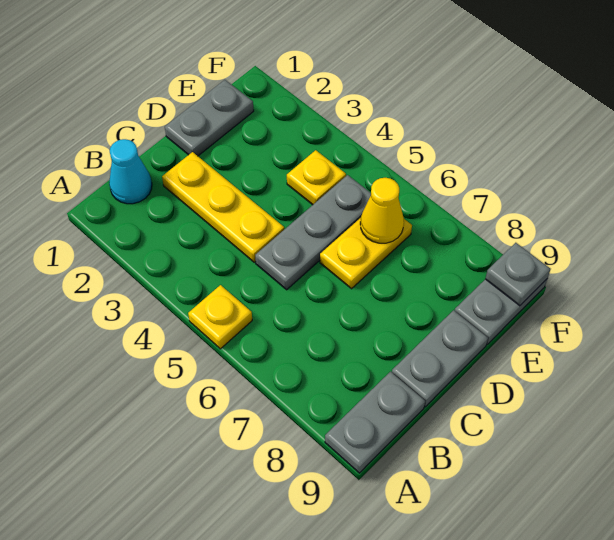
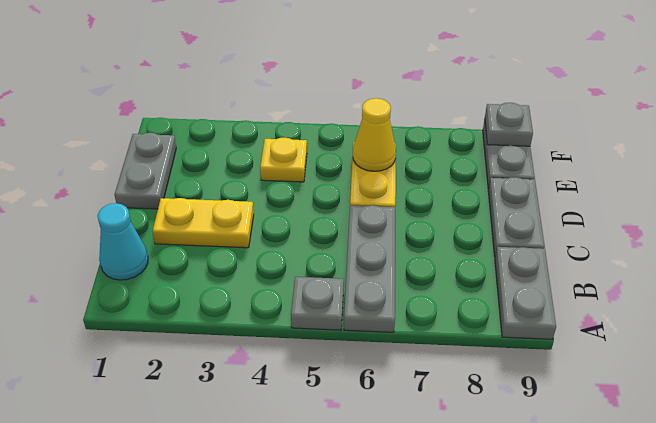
yellow plate A5 level 1 -> grey plate A5 level 1
yellow plate C2:C4 level 1 -> yellow plate C2:C3 level 1
grey plate C5:E5 level 1 -> grey plate A6:C6 level 1

